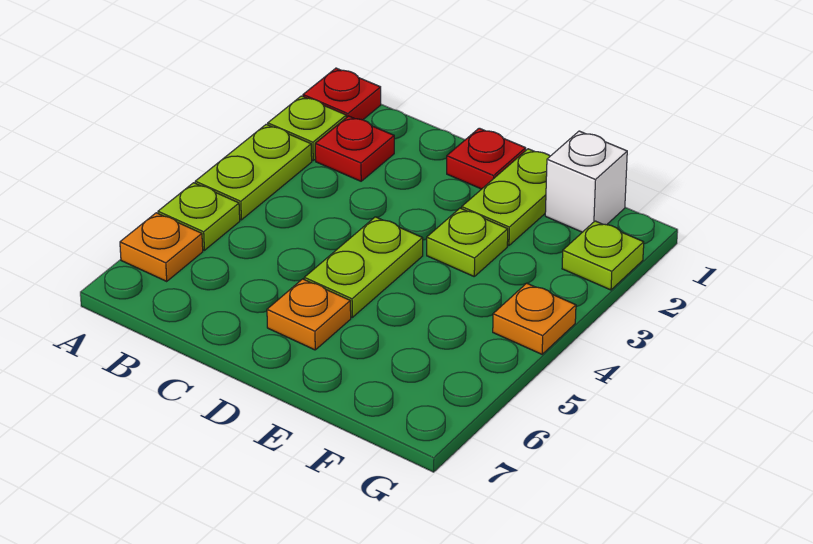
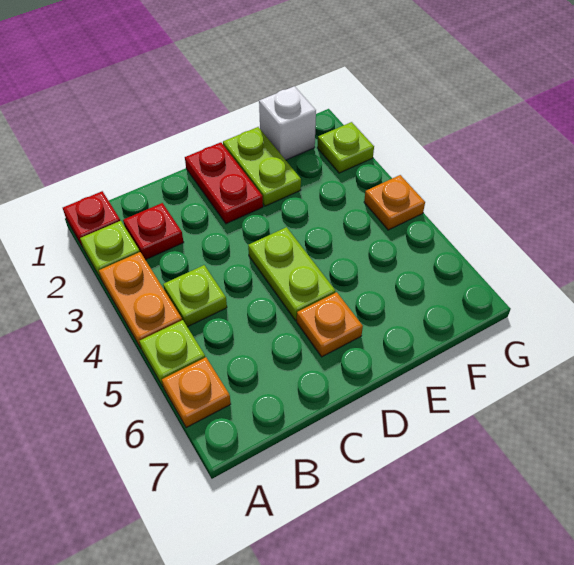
lime plate A3:A4 level 1 -> orange plate A3:A4 level 1
red plate D1 level 1 -> red plate D1:D2 level 1
lime plate E3 level 1 -> lime plate B4 level 1

